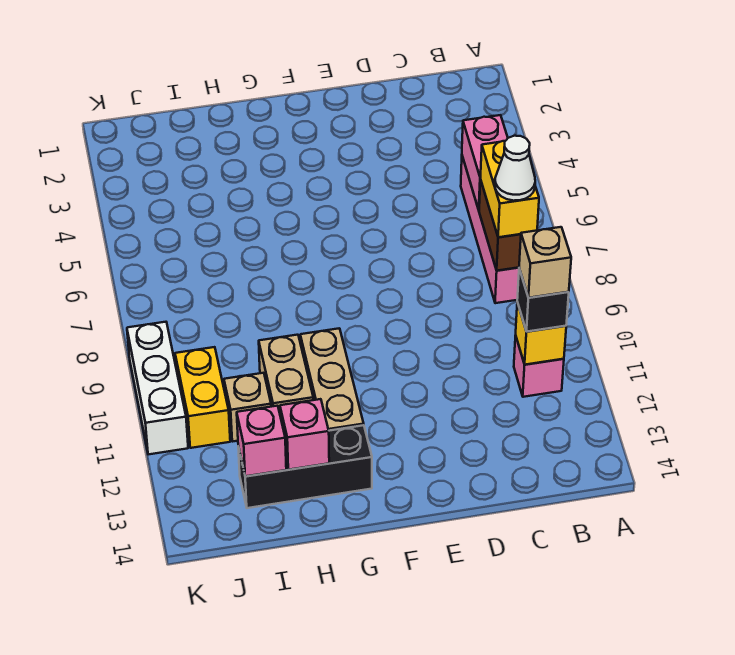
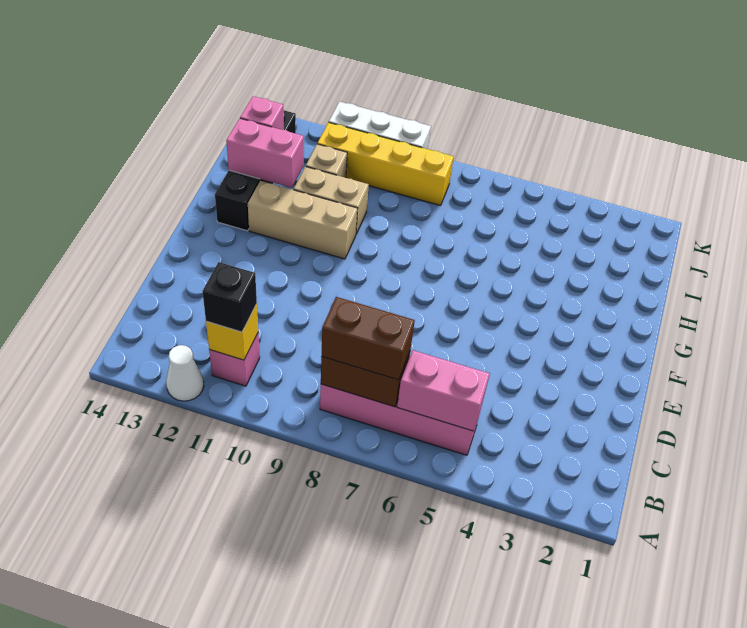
yellow brick B7:B8 level 3 -> brown brick B7:B8 level 3
white cone B8 level 4 -> white cone A12 level 1
tan brick B11 level 4 -> none
black brick G13:I13 level 1 -> black brick G13:J13 level 1
pink brick H13 level 2 -> pink brick H12:H13 level 2
yellow brick J10:J11 level 1 -> yellow brick J8:J11 level 1

